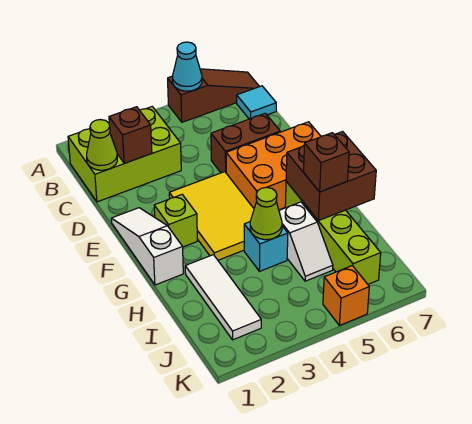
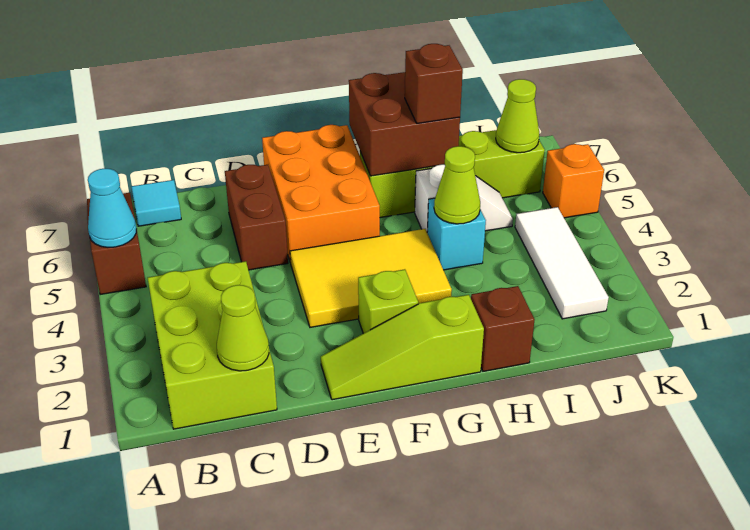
brown brick C2 level 2 -> brown brick H1 level 1
white slope E1:G1 level 1 top G -> lime slope E1:G1 level 1 top G
white tile H2:J2 level 1 -> white tile J2:J4 level 1
none -> lime cone J6 level 2

